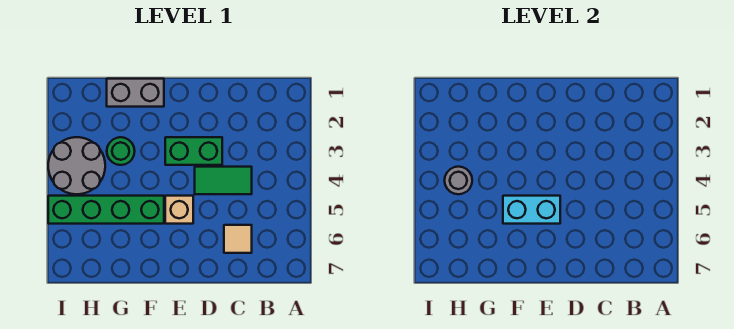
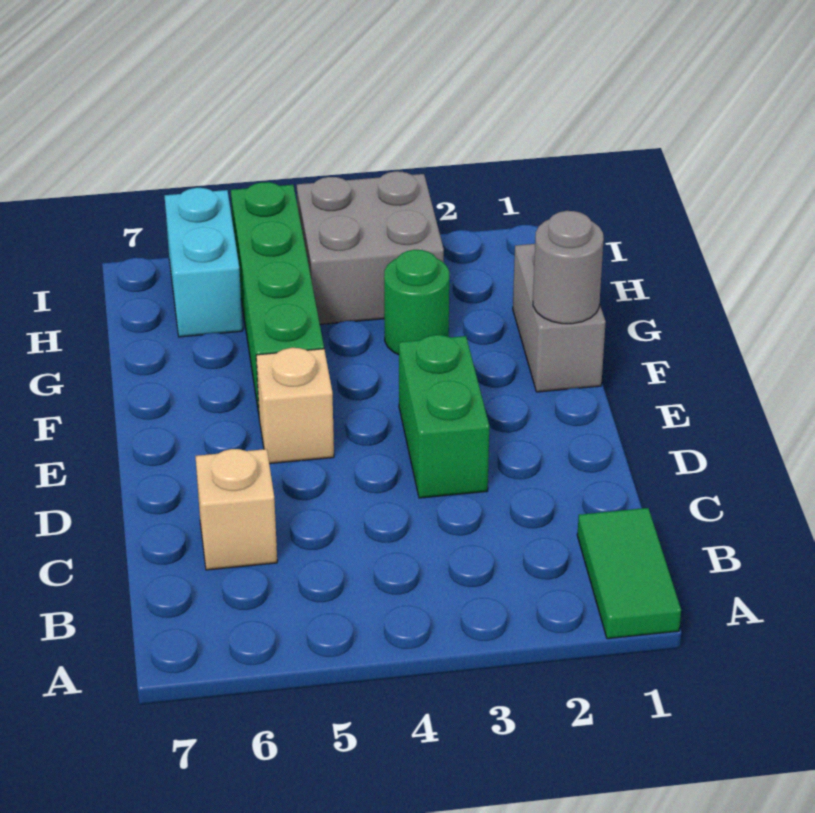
green tile C4:D4 level 1 -> green tile A1:B1 level 1
tan tile C6 level 1 -> tan brick C6 level 1
cyan brick E5:F5 level 2 -> cyan brick H6:I6 level 1
grey round brick H3:I4 level 1 -> grey brick H3:I4 level 1
grey round brick H4 level 2 -> grey round brick F1 level 2

